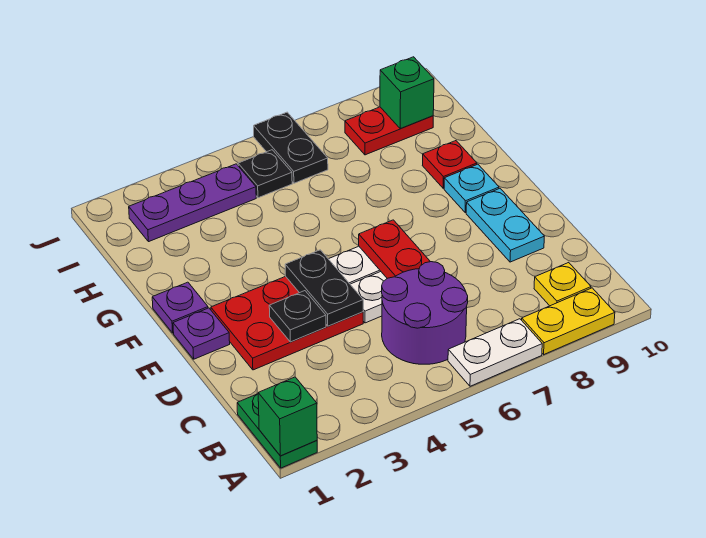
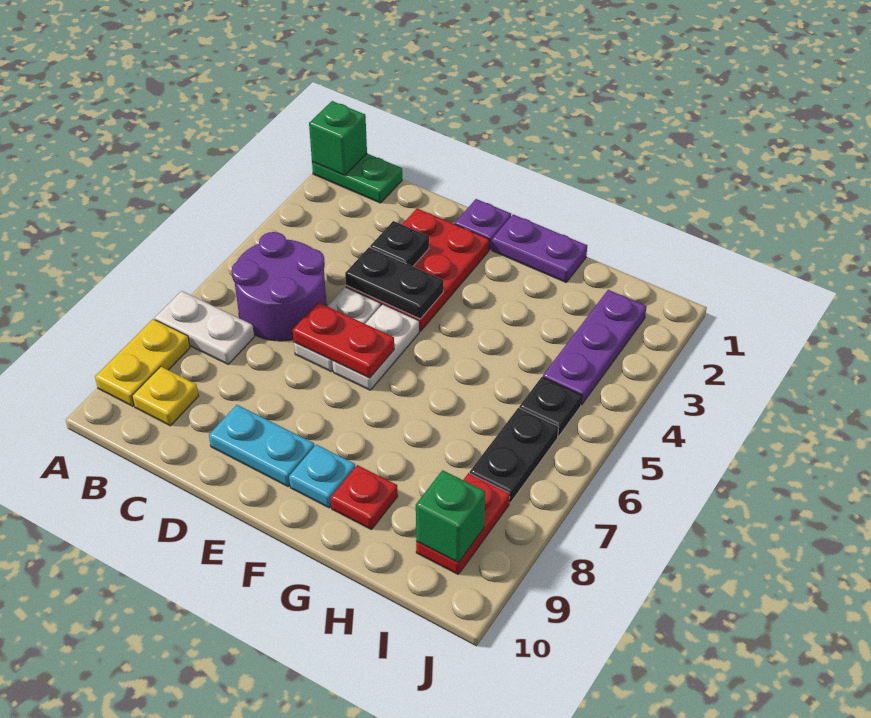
white plate A6:A7 level 1 -> white plate A7:B7 level 1
purple plate F1 level 1 -> purple plate F1:G1 level 1
black plate I6:J6 level 1 -> black plate I6:I7 level 1

